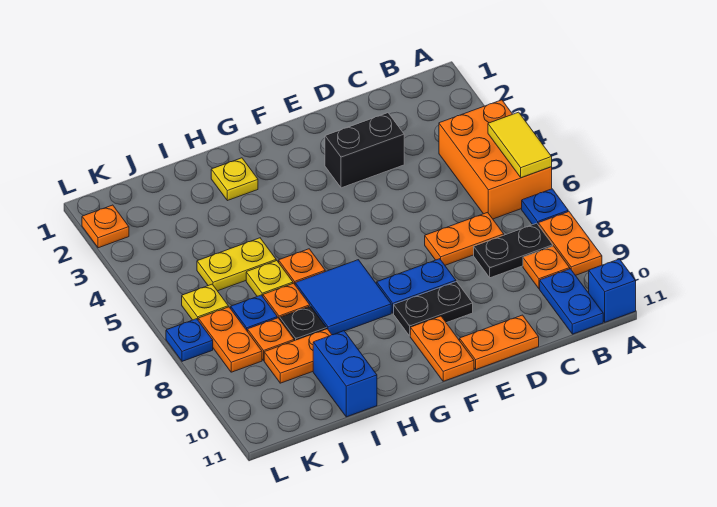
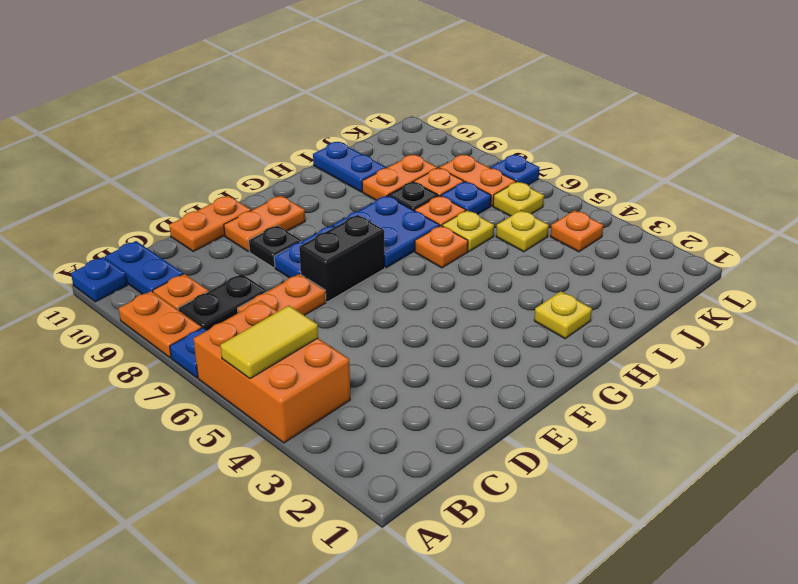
yellow tile A5:A6 level 2 -> yellow tile A5:B5 level 2
blue brick A11 level 1 -> blue plate A11 level 1
black brick D3:E3 level 1 -> black brick E7:F7 level 1
black plate E9:F9 level 1 -> black plate E9 level 1
orange plate F10:F11 level 1 -> orange plate E10:F10 level 1
blue tile G7:H8 level 1 -> blue plate G7:H8 level 1
yellow plate I5:J5 level 1 -> yellow plate J5 level 1
blue brick I10:I11 level 1 -> blue plate I10:I11 level 1
orange plate L2 level 1 -> orange plate K4 level 1

